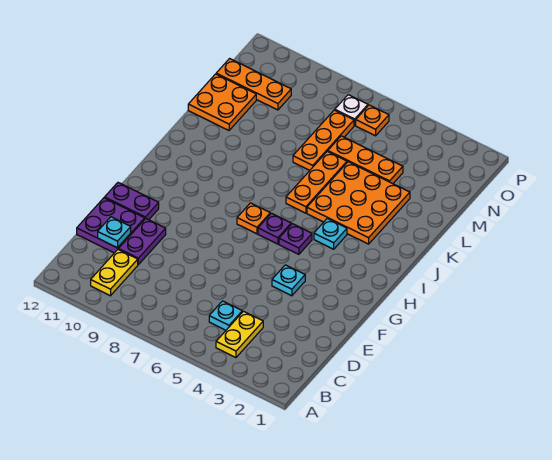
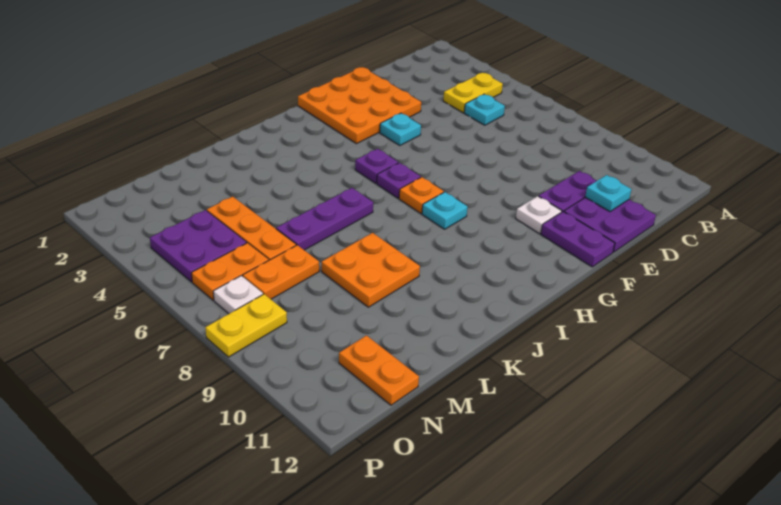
yellow plate B10:C10 level 1 -> yellow plate O8:P8 level 1
none -> white plate F10 level 1
cyan plate I4 level 1 -> cyan plate H8 level 1
orange plate J3:L5 level 1 -> orange plate E1:G3 level 1
orange plate J6:L6 level 1 -> purple plate J6:L6 level 1
orange plate L7:N7 level 1 -> orange plate M7:N7 level 1
orange plate L11:M12 level 1 -> orange plate K8:L9 level 1
none -> purple plate N4:O5 level 1
orange plate N10:N12 level 1 -> orange plate N11:N12 level 1
orange plate O6 level 1 -> orange plate N6:O6 level 1

